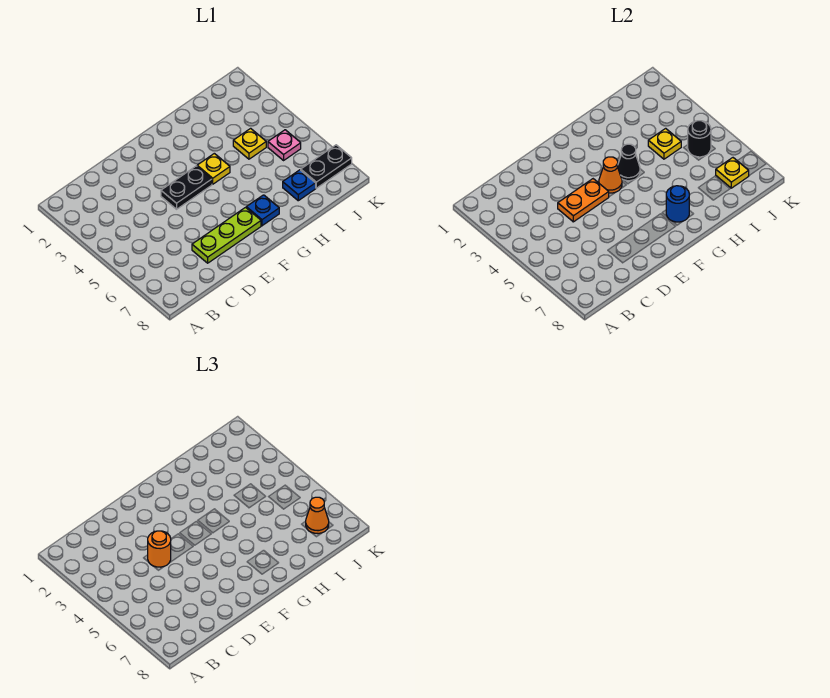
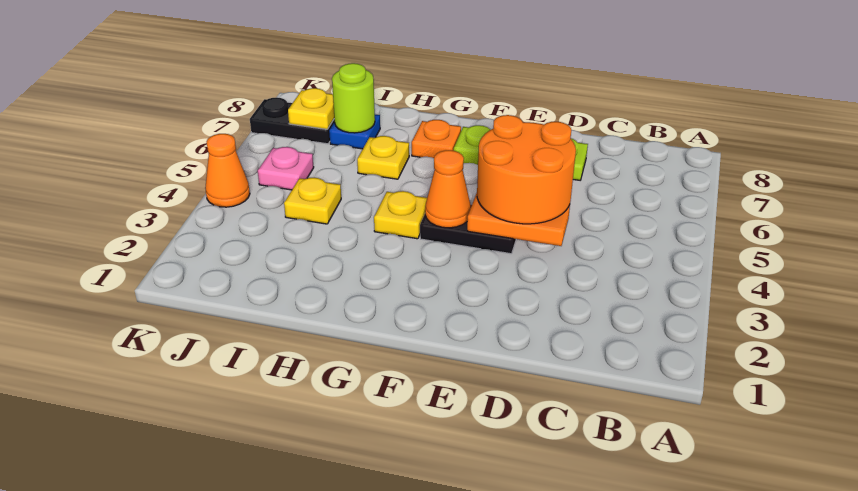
orange round brick D4 level 3 -> orange round brick D4:E5 level 3
black cone G4 level 2 -> none
blue plate G7 level 1 -> orange plate G7 level 1
blue round brick G7 level 2 -> none
yellow plate I4 level 2 -> yellow plate H6 level 1
none -> lime round brick I7 level 2
black round brick J5 level 2 -> none
orange cone J7 level 3 -> orange cone K4 level 1

